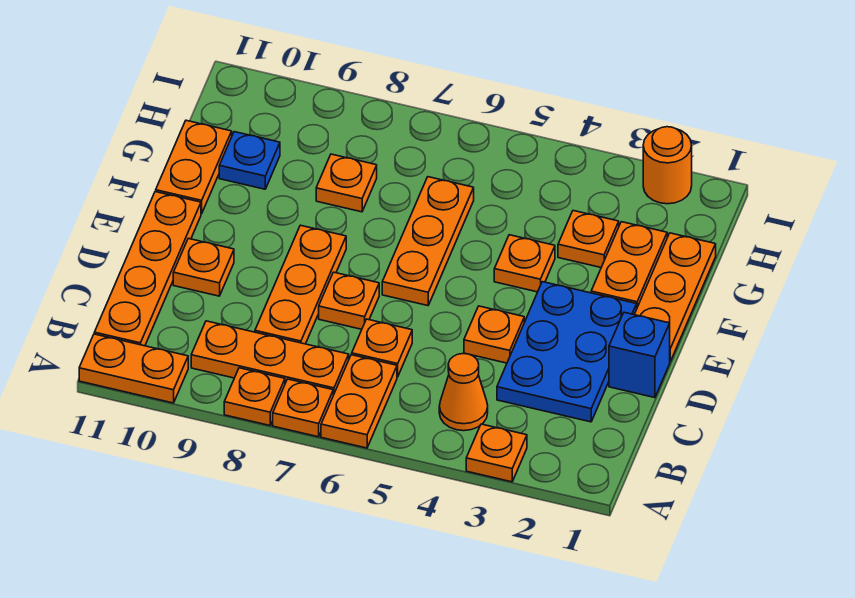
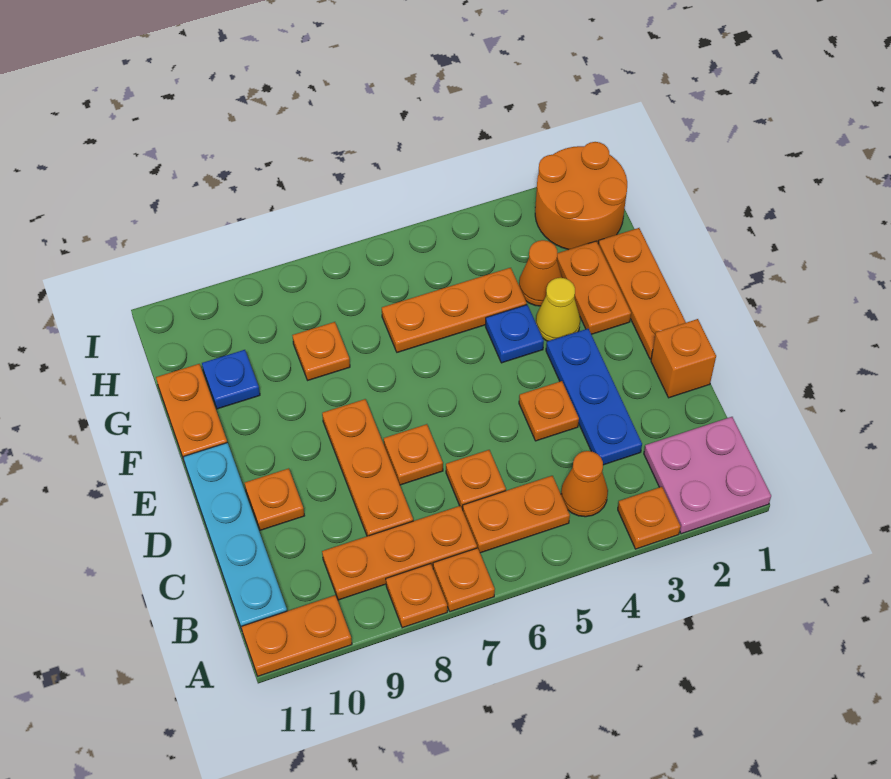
none -> pink plate A1:B2 level 1
orange plate A6:B6 level 1 -> orange plate B5:B6 level 1
orange plate B11:E11 level 1 -> cyan plate B11:E11 level 1
blue plate C2:E3 level 1 -> blue plate C3:E3 level 1
blue brick D1 level 1 -> orange brick D1 level 1
orange plate E6:G6 level 1 -> orange plate G4:G6 level 1
none -> yellow cone F3 level 1
orange plate F4 level 1 -> blue plate F4 level 1
orange plate G3 level 1 -> orange cone G3 level 1
orange round brick I2 level 1 -> orange round brick H1:I2 level 1

